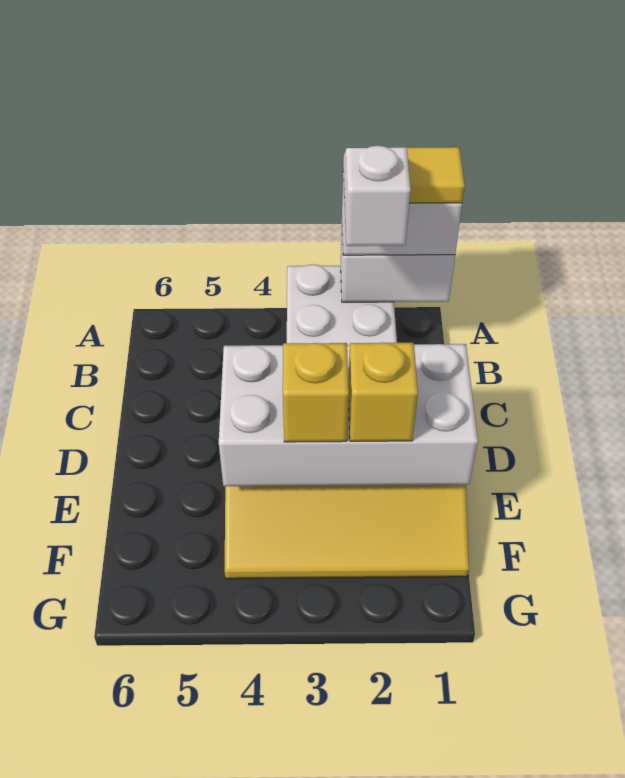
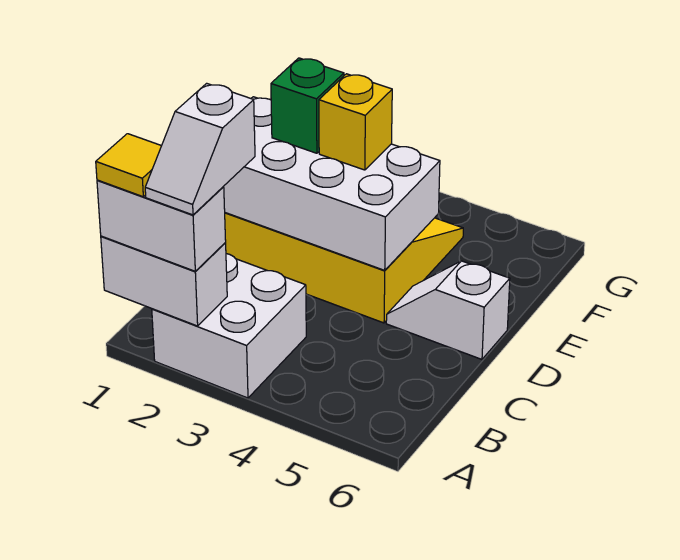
none -> white slope D5:D6 level 1 top 6
yellow brick E2 level 3 -> green brick E2 level 3

